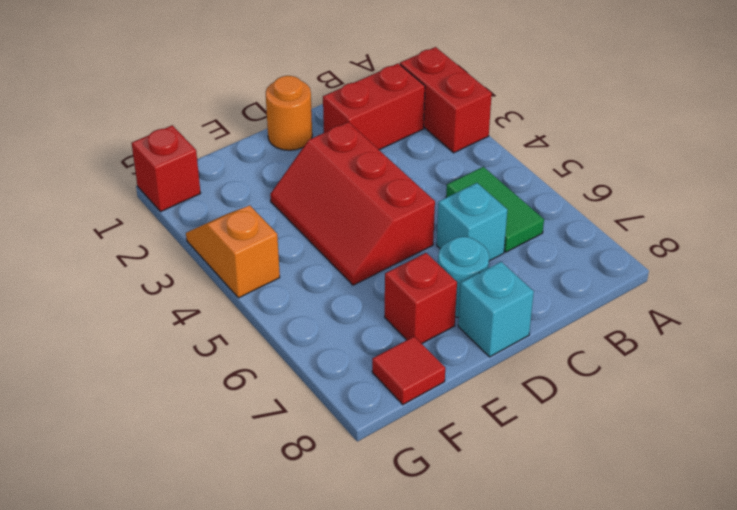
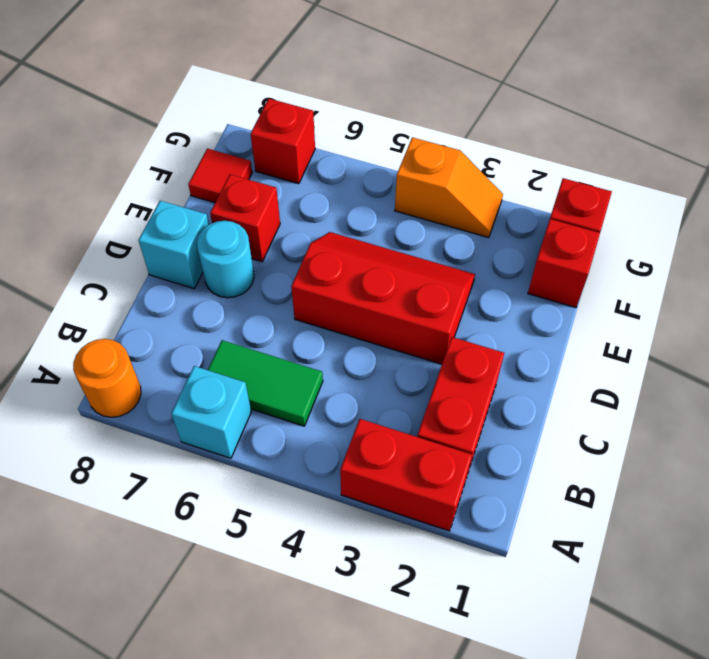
cyan brick C6 level 1 -> cyan brick A6 level 1
orange round brick D1 level 1 -> orange round brick A8 level 1
none -> red brick F1 level 1
none -> red brick G7 level 1

